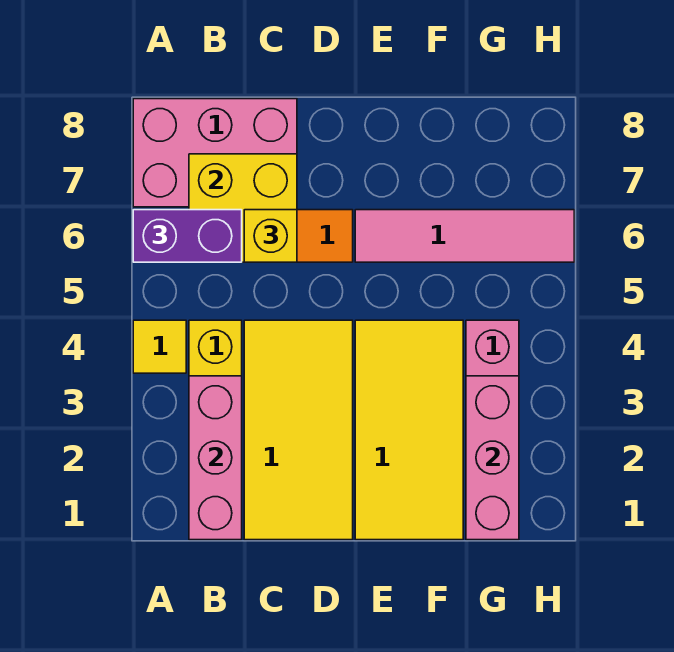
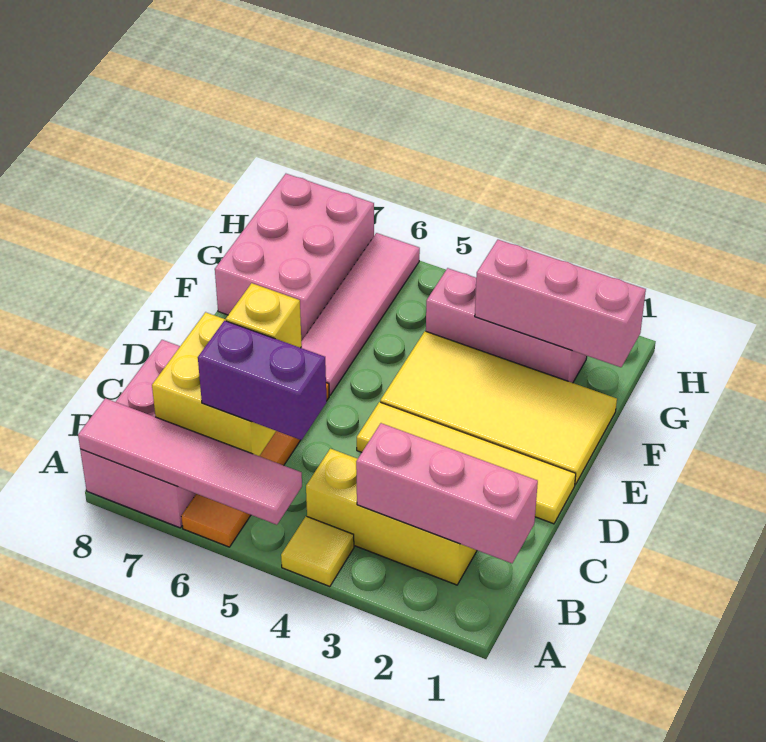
none -> pink tile A5:A8 level 2
purple brick A6:B6 level 3 -> purple brick B5:B6 level 3
yellow tile C1:D4 level 1 -> yellow tile D1:D4 level 1
none -> pink brick F7:H8 level 1

